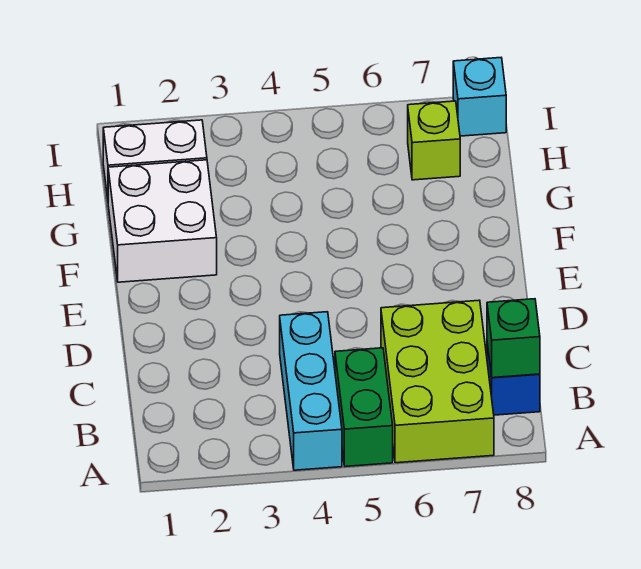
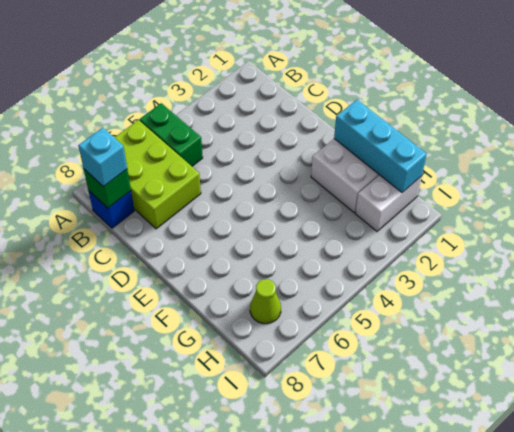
cyan brick A4:C4 level 1 -> cyan brick F1:H1 level 2
lime brick H7 level 1 -> lime cone H7 level 1
cyan brick I8 level 1 -> cyan brick B8 level 3

